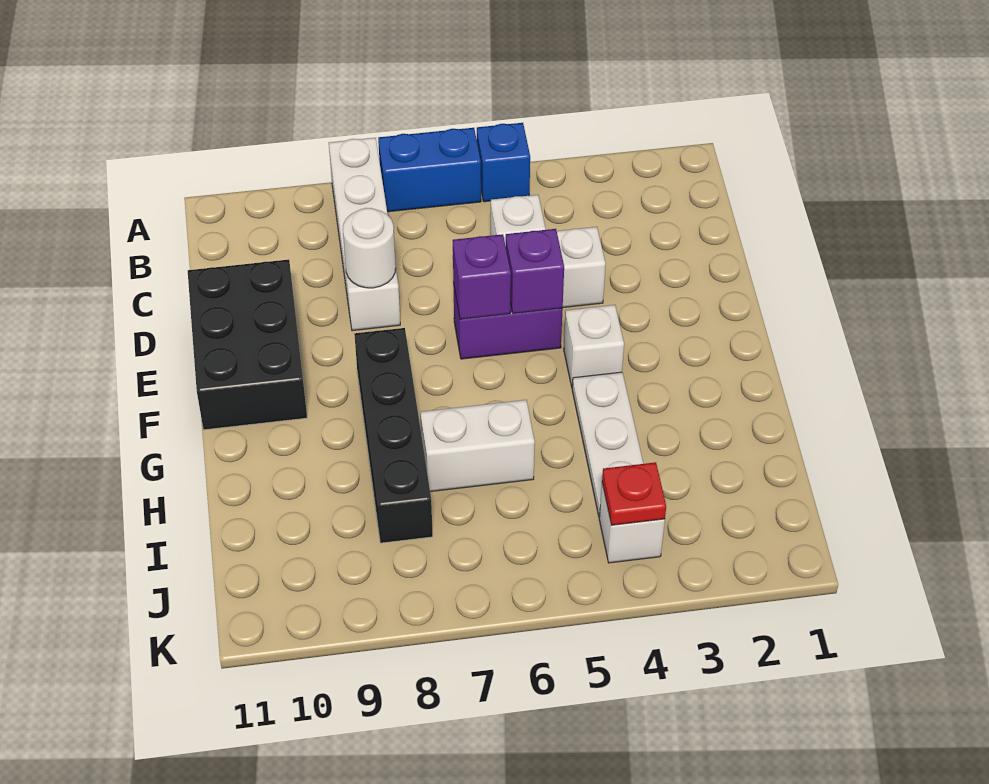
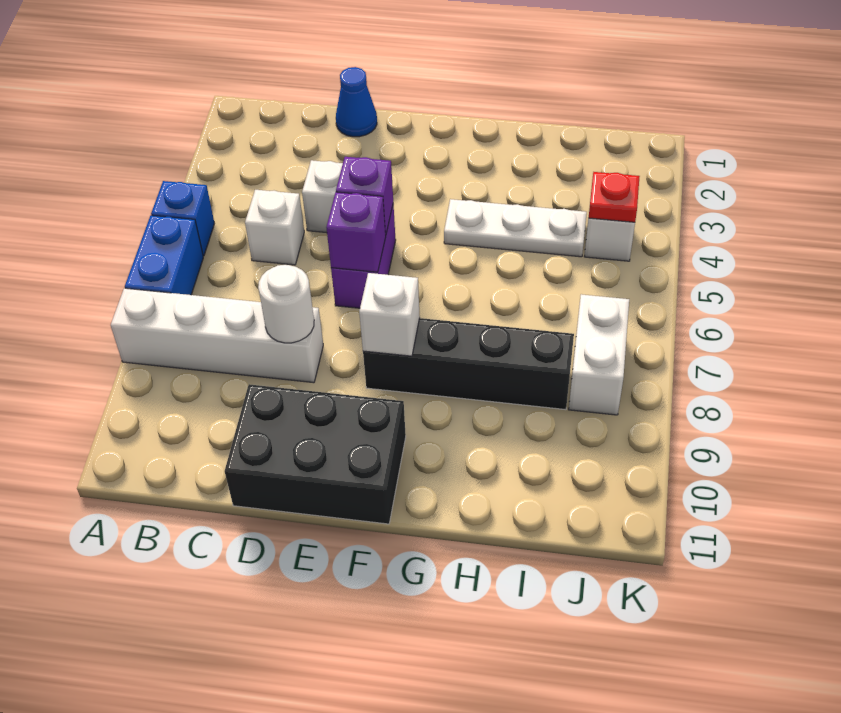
none -> blue cone D1 level 1
white brick F4 level 1 -> white brick F8 level 2
white brick H6:H7 level 1 -> white brick J7:J8 level 1

